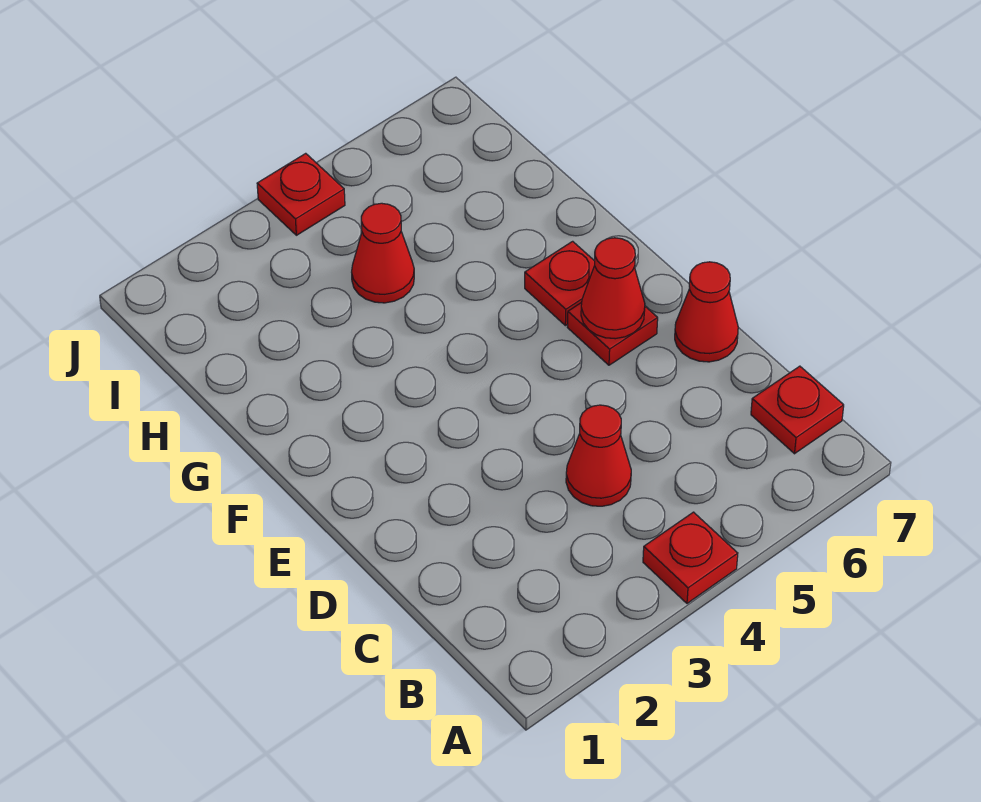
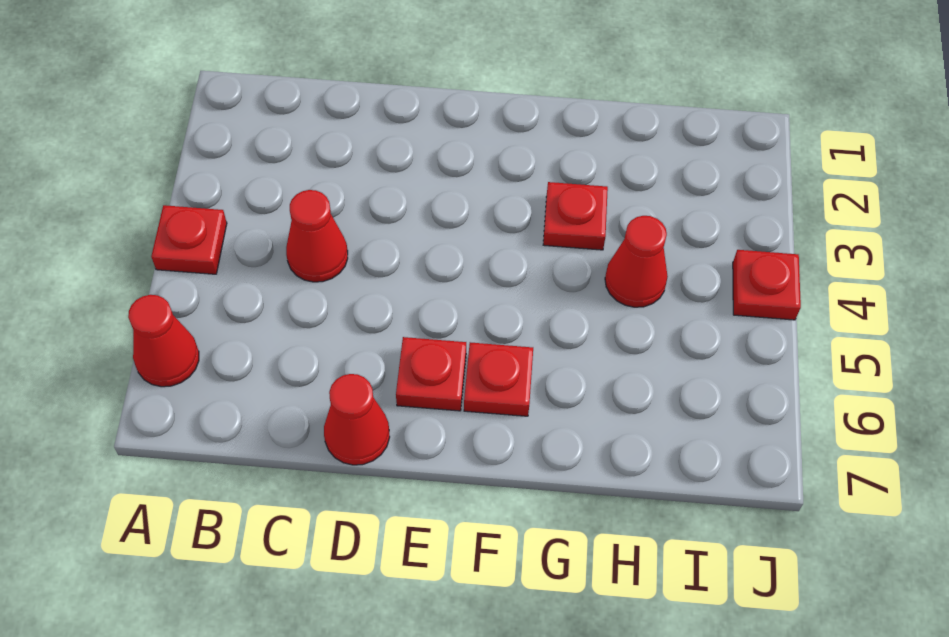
red plate B7 level 1 -> red plate G3 level 1
red cone E6 level 2 -> red cone A6 level 1

